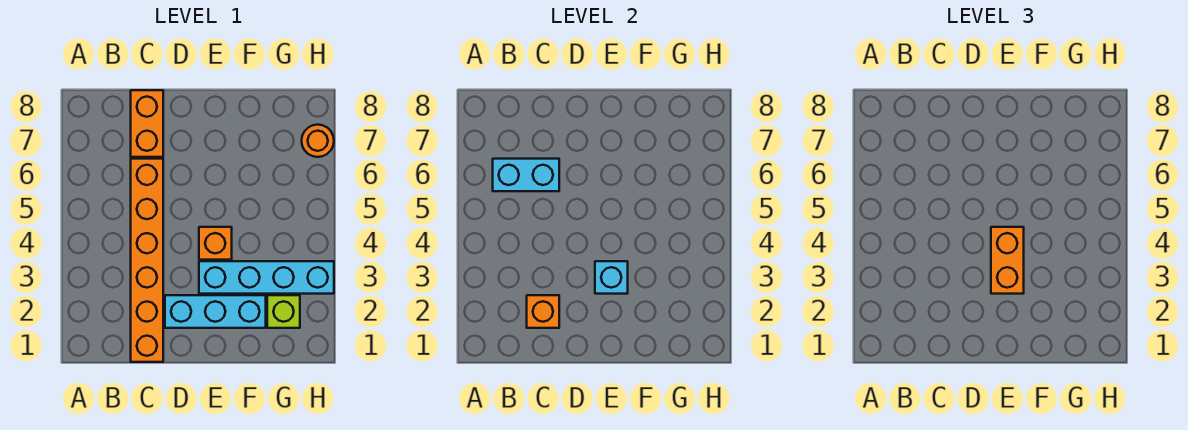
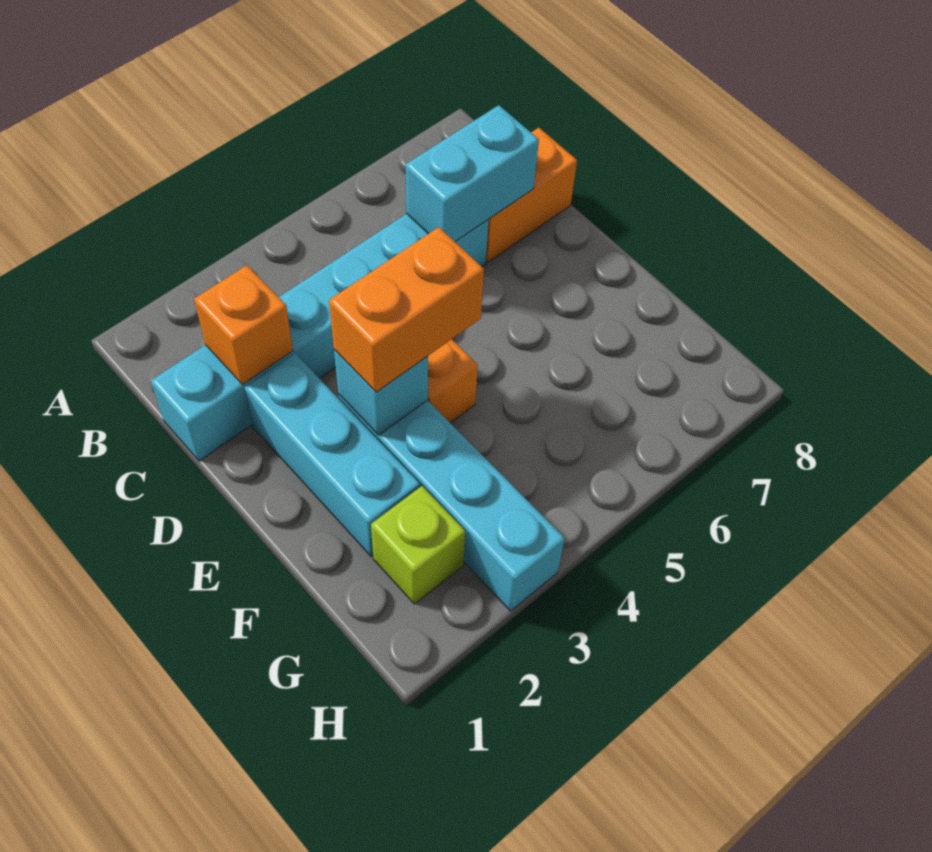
cyan brick B6:C6 level 2 -> cyan brick C6:C7 level 2
orange brick C1:C6 level 1 -> cyan brick C1:C6 level 1
orange round brick H7 level 1 -> none

